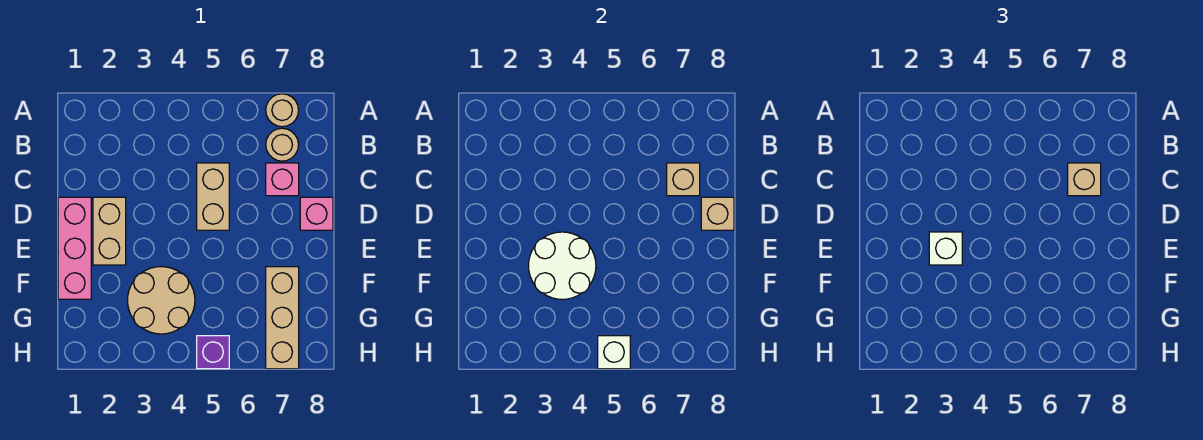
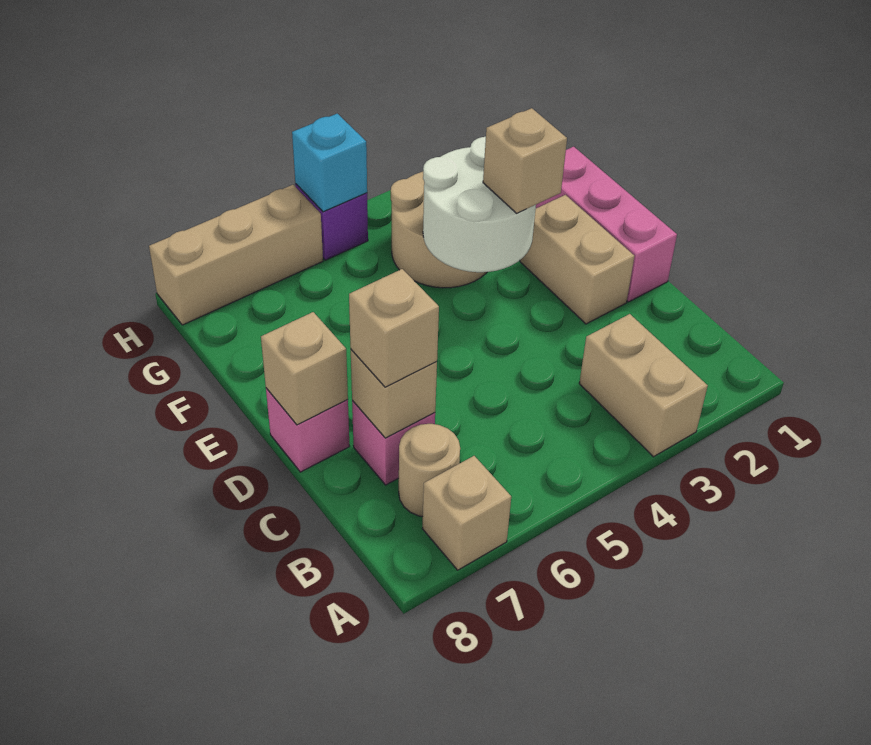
tan round brick A7 level 1 -> tan brick A7 level 1
tan brick C5:D5 level 1 -> tan brick A3:B3 level 1
white brick E3 level 3 -> tan brick E3 level 3
tan brick F7:H7 level 1 -> tan brick H6:H8 level 1
white brick H5 level 2 -> cyan brick H5 level 2

